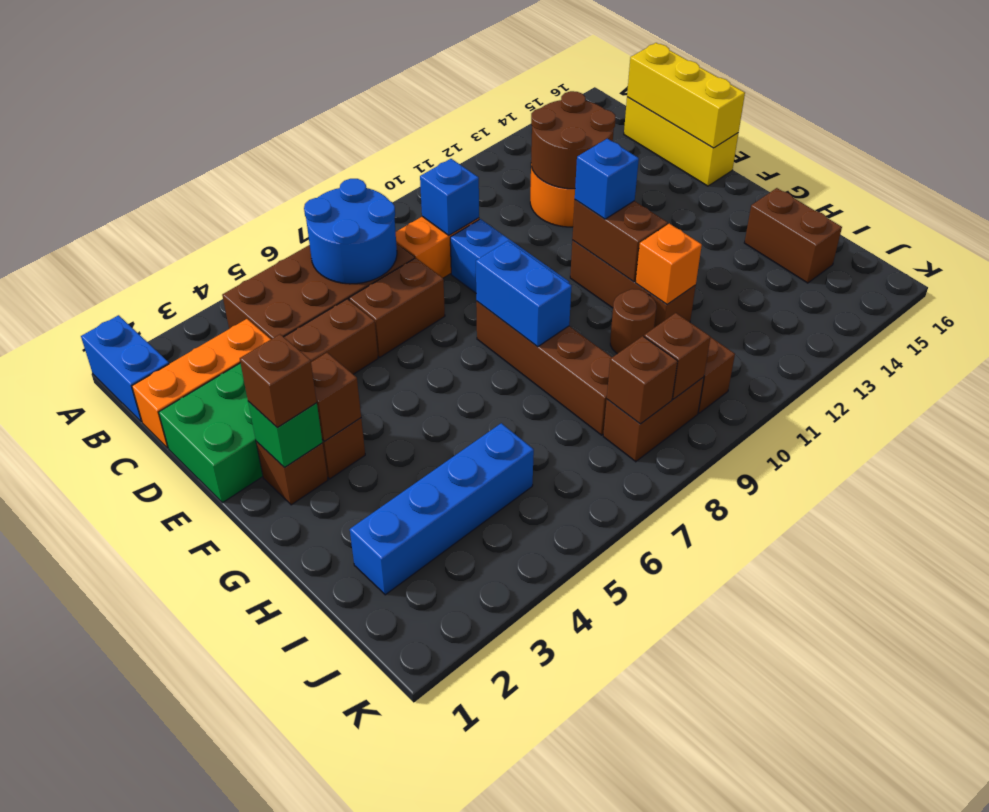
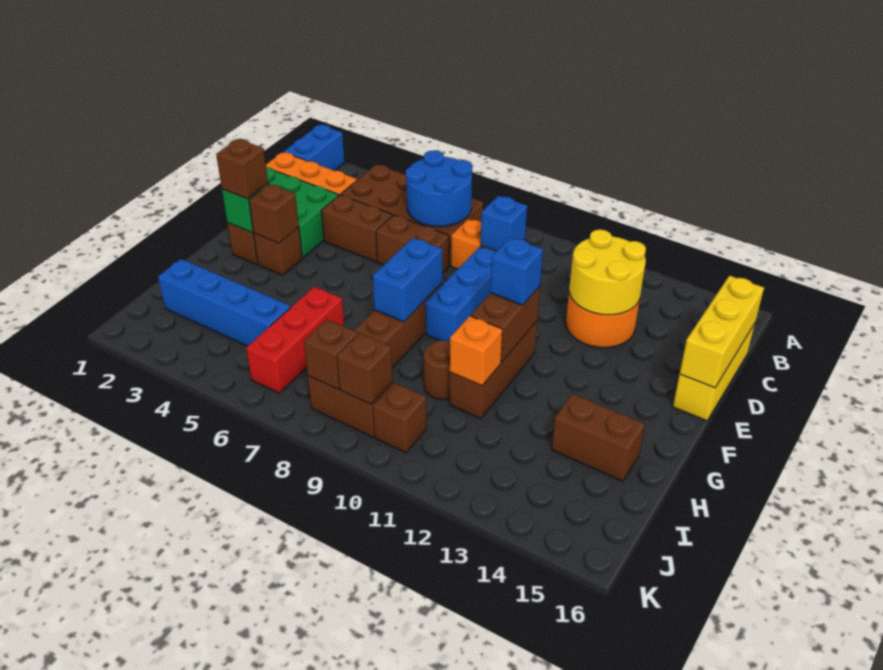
brown round brick C12:D13 level 2 -> yellow round brick C12:D13 level 2
none -> red brick H6:J6 level 1
brown brick H15:I15 level 1 -> brown brick H14:H15 level 1

